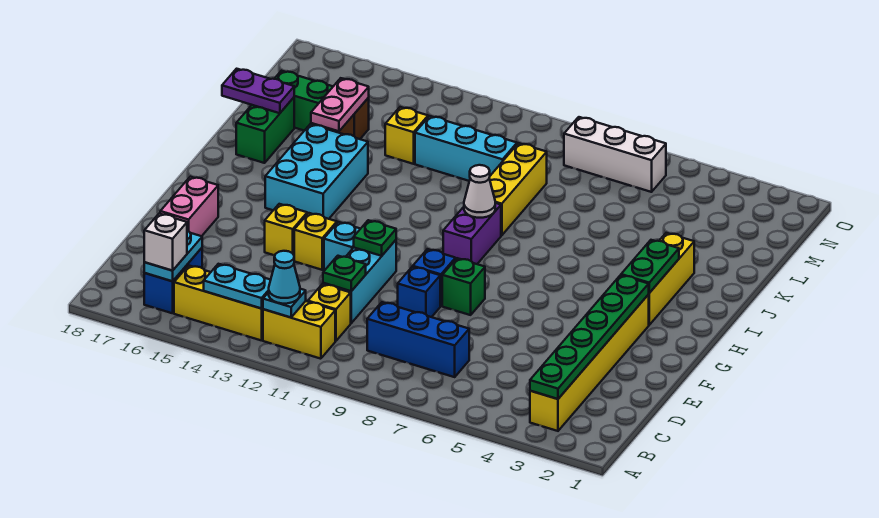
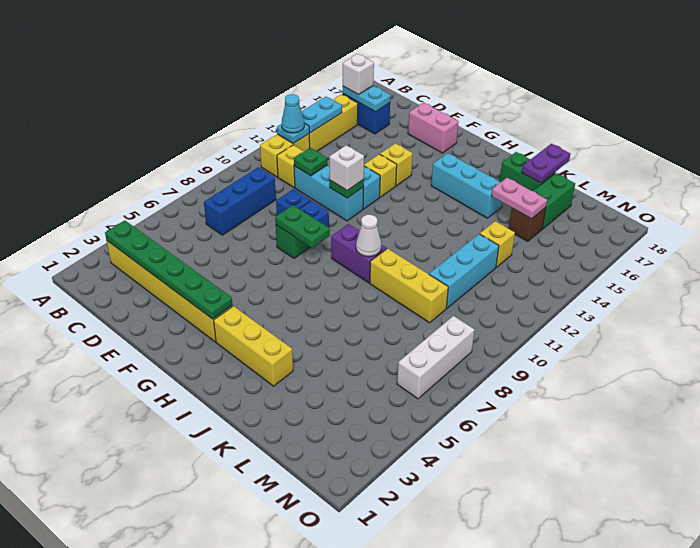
none -> white brick F11 level 3
green plate H3:I3 level 2 -> green plate F8:G8 level 2
cyan brick H14:J15 level 1 -> cyan brick H15:J15 level 1

